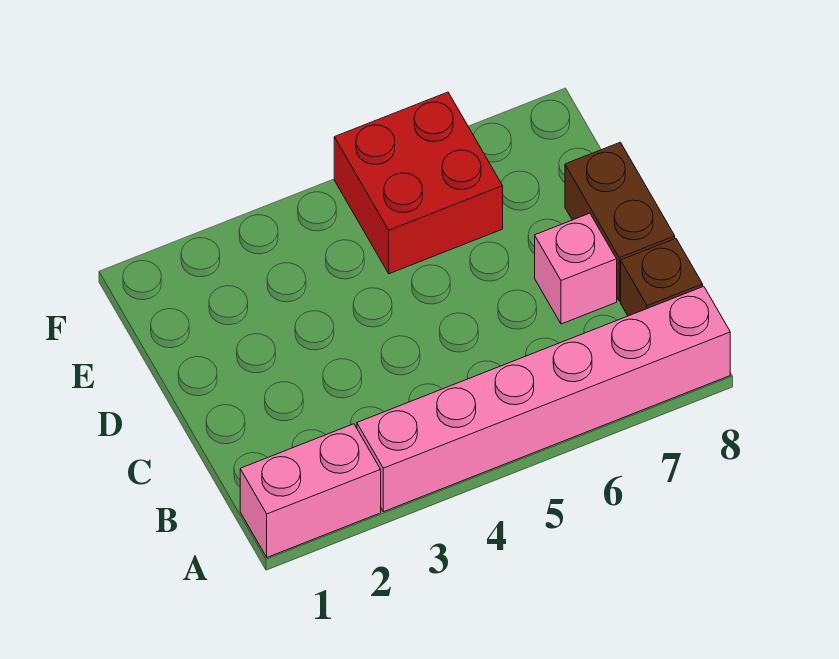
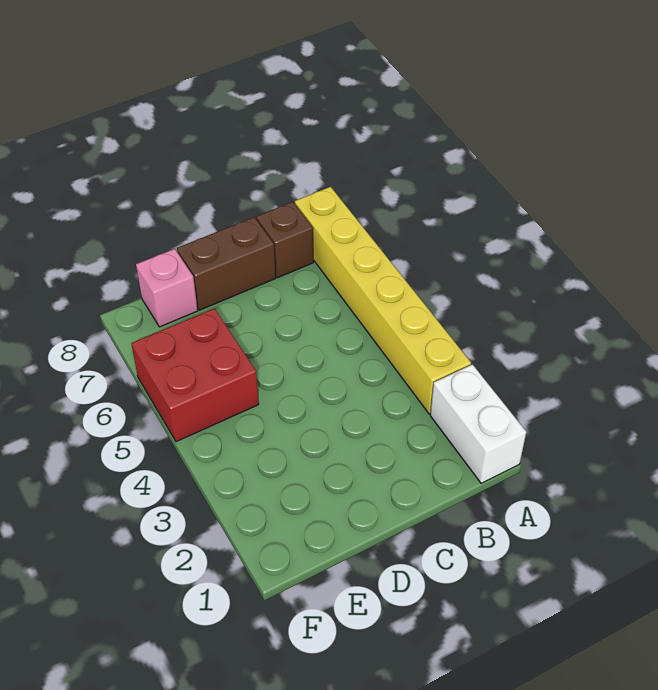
pink brick A1:A2 level 1 -> white brick A1:A2 level 1
pink brick A3:A8 level 1 -> yellow brick A3:A8 level 1
pink brick C7 level 1 -> pink brick E8 level 1

